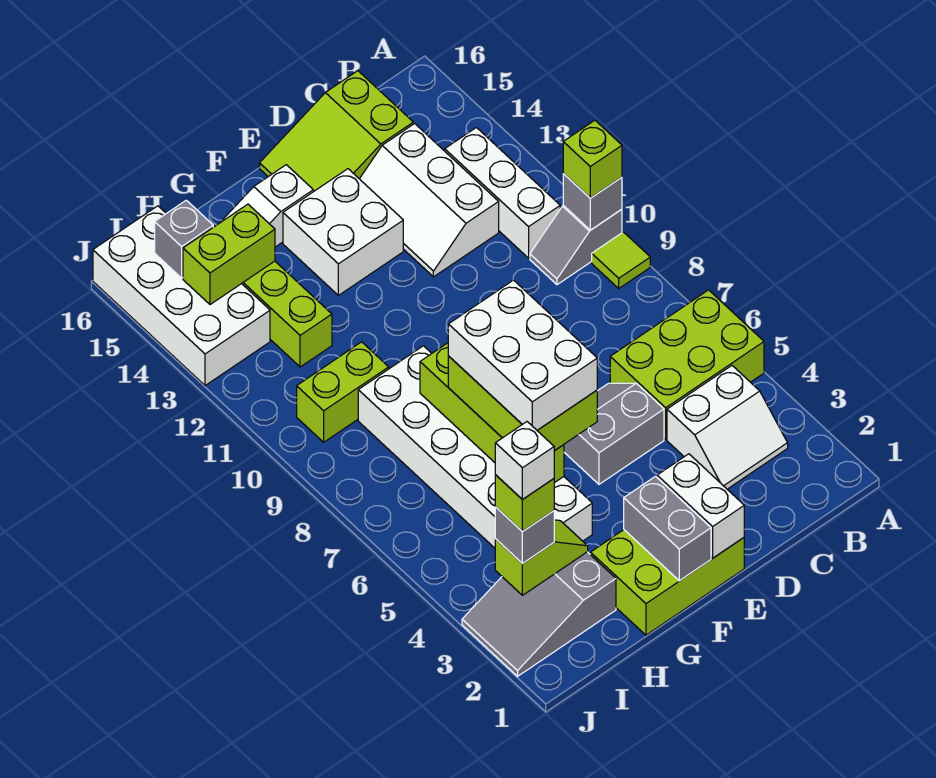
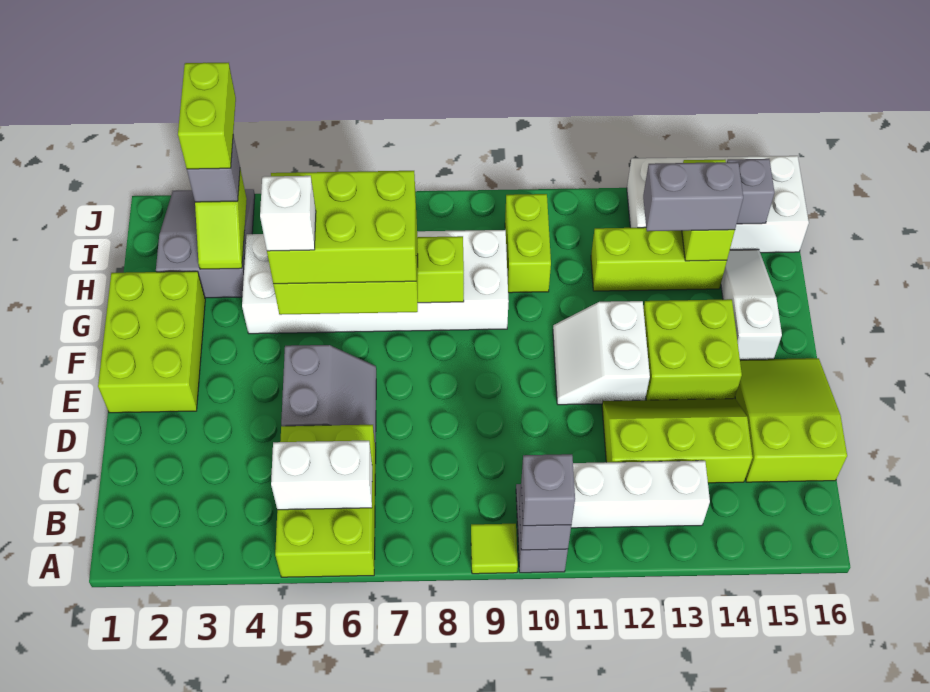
lime brick A10 level 3 -> grey brick A10 level 3
white slope B3:C4 level 1 top 4 -> white slope E11:F12 level 1 top 12
white slope C12:D14 level 1 top C -> lime slope C12:D14 level 1 top C
white brick E1:E2 level 2 -> white brick B5:B6 level 2
white brick E13:F14 level 1 -> lime brick E13:F14 level 1
grey brick F1:F2 level 2 -> grey brick H13:H14 level 3
white brick F5:G7 level 4 -> lime brick F5:G7 level 4
lime brick I3 level 4 -> lime brick I3:J3 level 4
white brick I3 level 5 -> white brick F5 level 5

